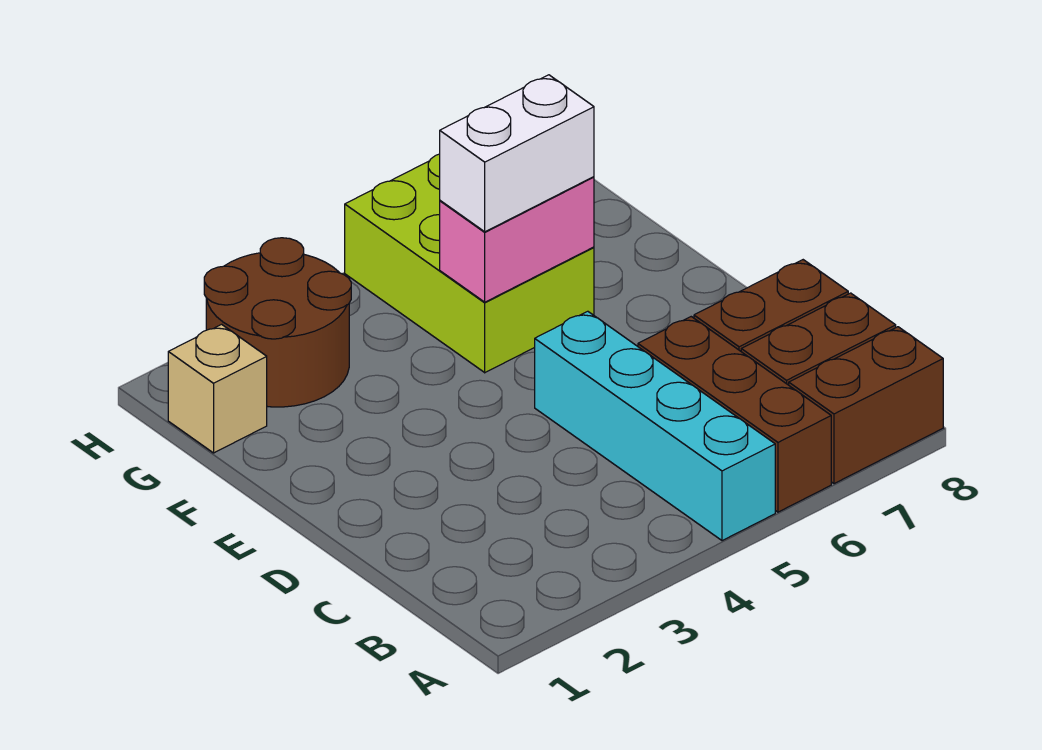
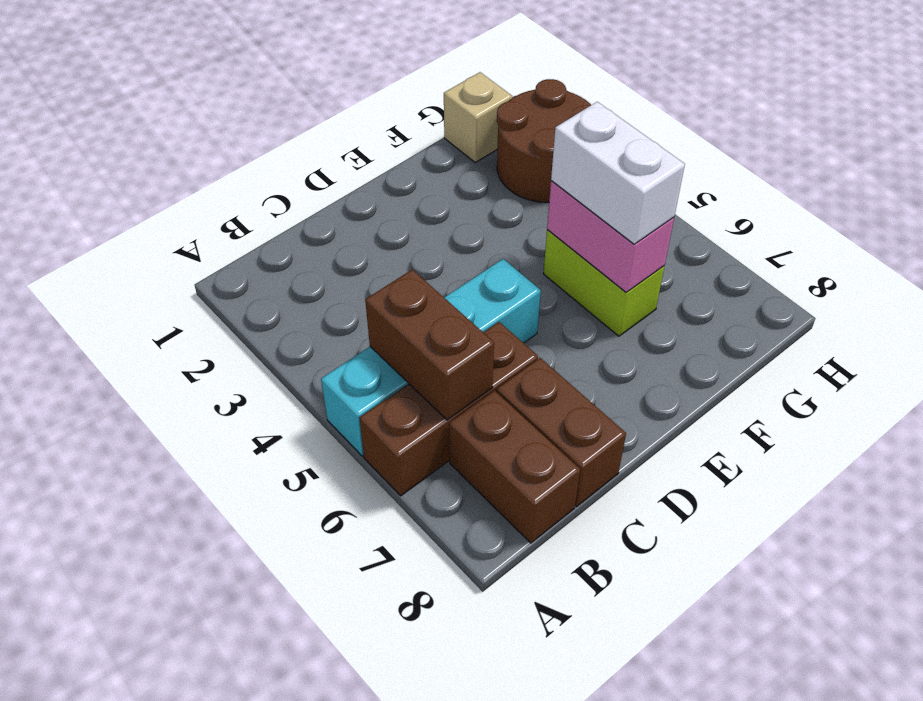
brown brick A7:A8 level 1 -> brown brick B5:B6 level 2
lime brick F5:H6 level 1 -> lime brick F5:F6 level 1

